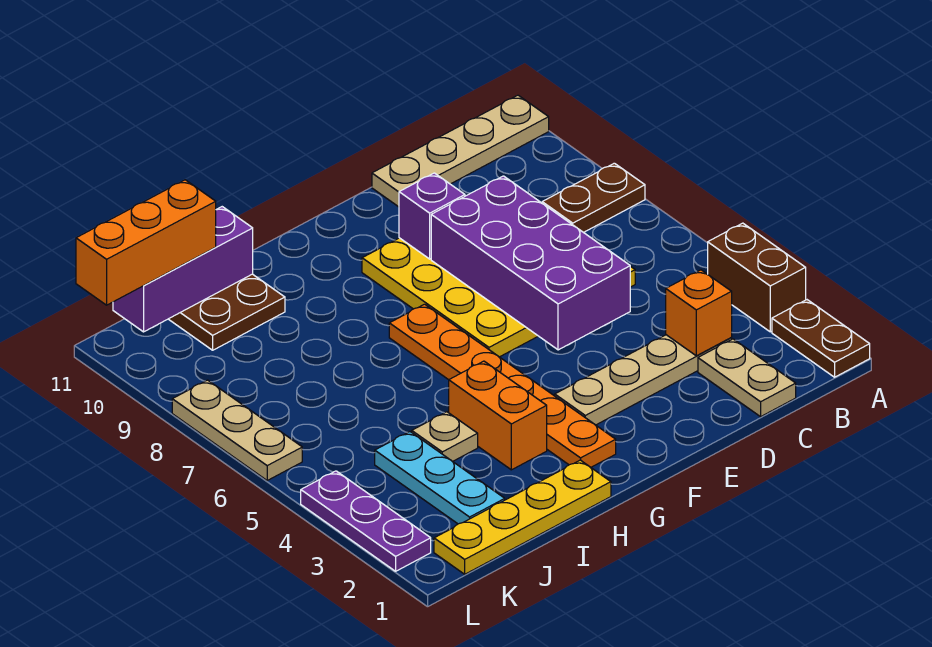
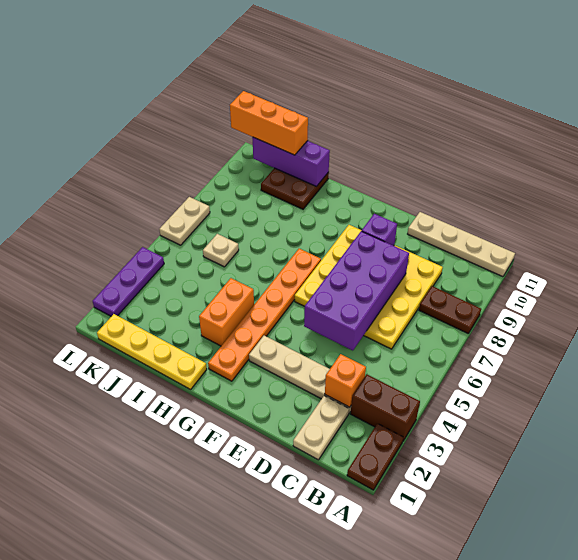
brown brick A3:A4 level 1 -> brown brick A3:B3 level 1
tan plate I4 level 1 -> tan plate J6 level 1
cyan plate J2:J4 level 1 -> none
tan plate L6:L8 level 1 -> tan plate L6:L7 level 1

